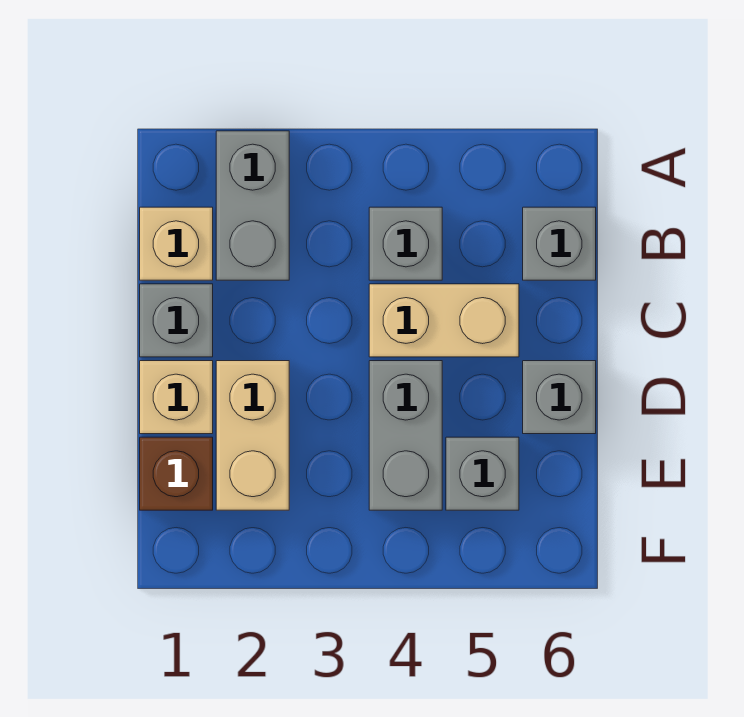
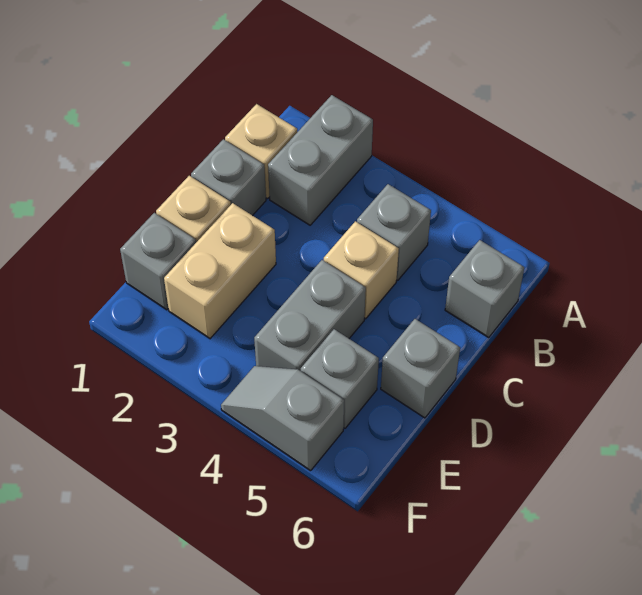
tan brick C4:C5 level 1 -> tan brick C4 level 1
brown brick E1 level 1 -> grey brick E1 level 1
none -> grey slope F4:F5 level 1 top 5

